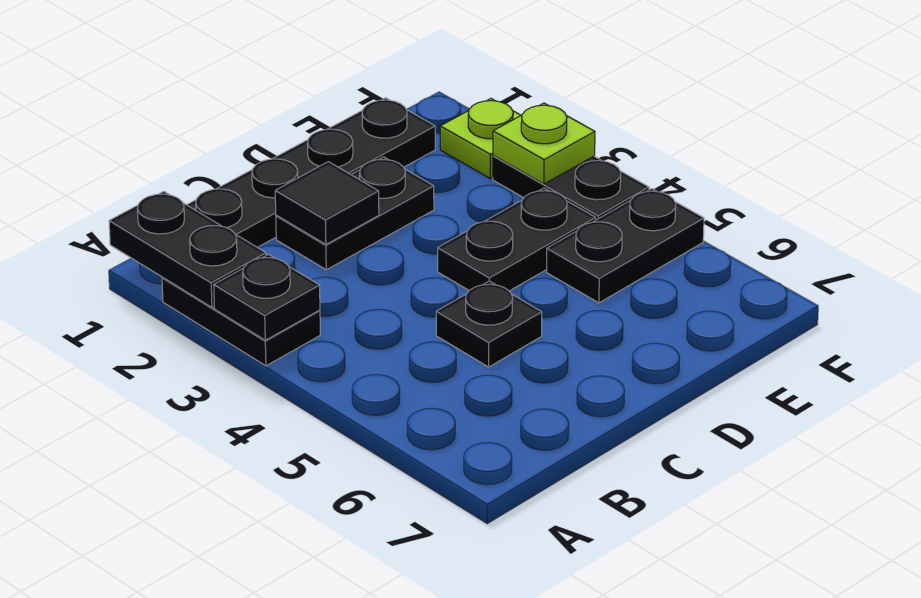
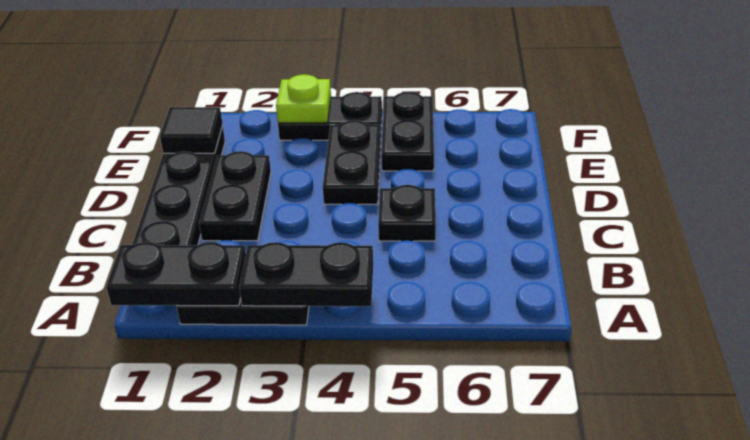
black plate A3 level 2 -> black plate A3:A4 level 2
black tile C2 level 2 -> black tile E1 level 2
lime plate F2 level 1 -> none

